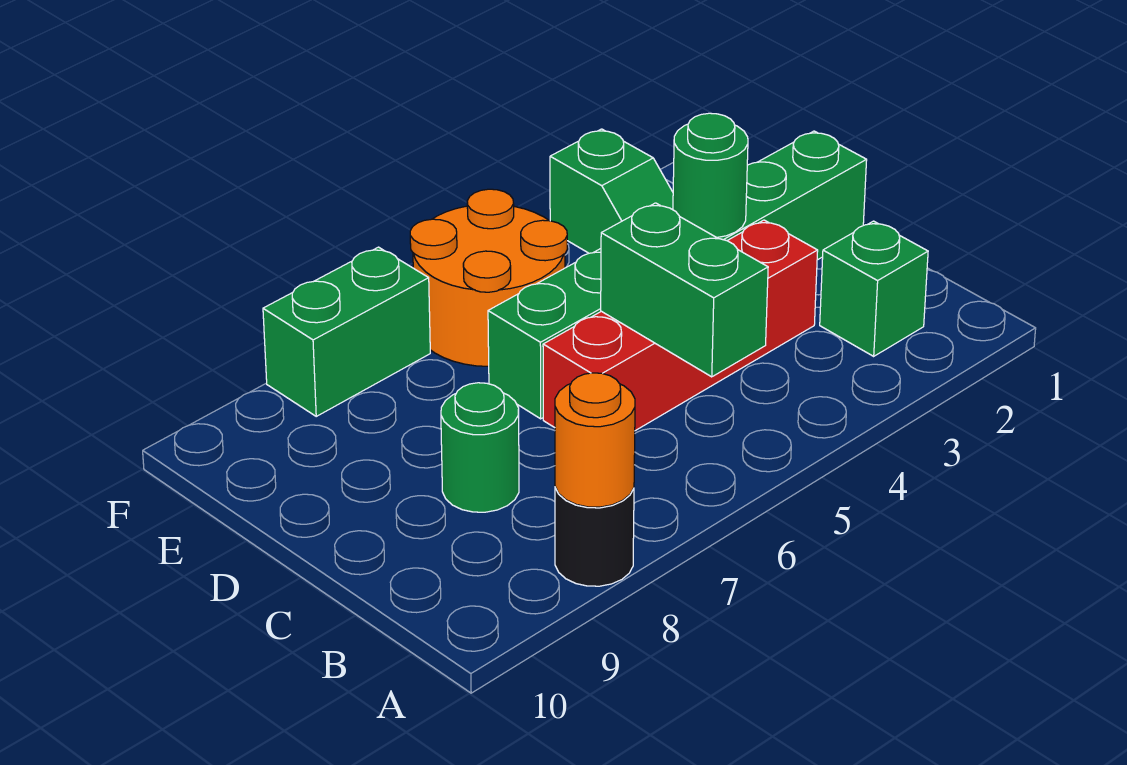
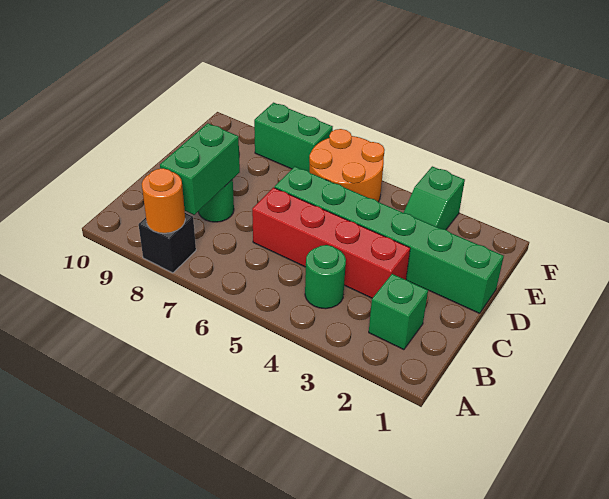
black round brick A8 level 1 -> black brick A8 level 1
green brick B5:C5 level 2 -> green brick B8:C8 level 2
green round brick D3 level 2 -> green round brick B4 level 1

